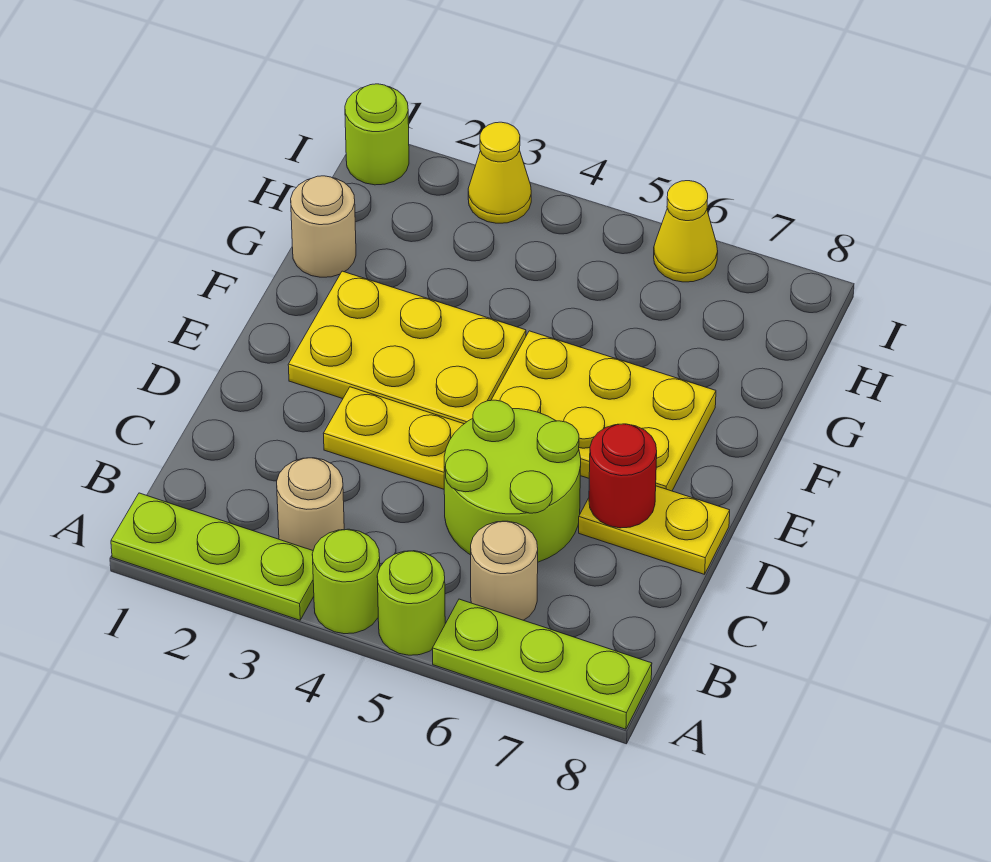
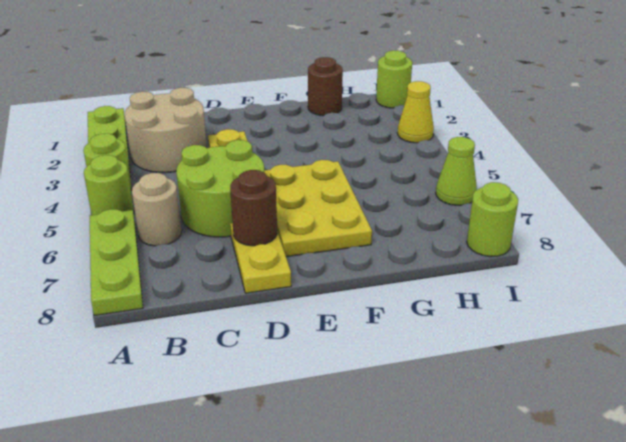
tan round brick B3 level 1 -> tan round brick B2:C3 level 1
red round brick D7 level 2 -> brown round brick D7 level 2
yellow plate E2:F4 level 1 -> none
tan round brick G1 level 1 -> brown round brick G1 level 1
yellow cone I6 level 1 -> lime cone I6 level 1
none -> lime round brick I8 level 1

